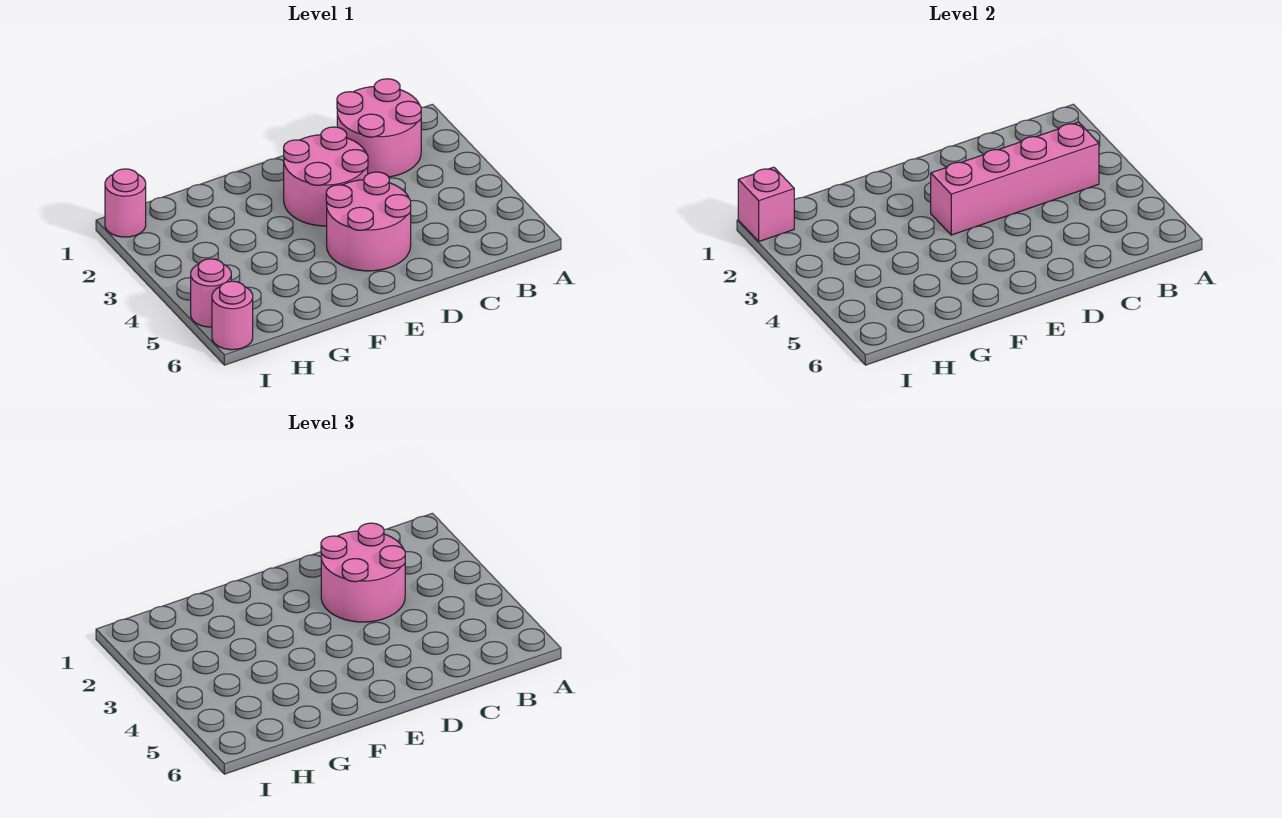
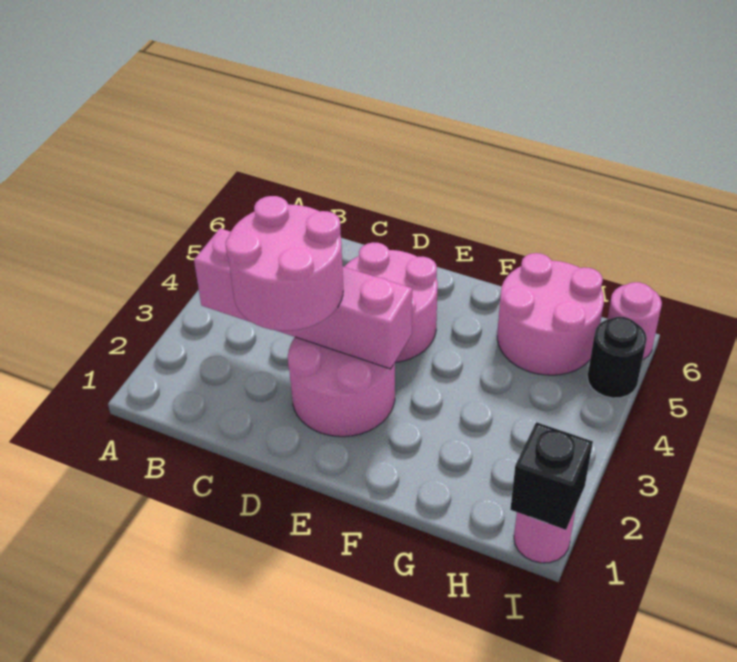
pink round brick B1:C2 level 1 -> pink round brick G5:H6 level 1
pink brick I1 level 2 -> black brick I1 level 2
pink round brick I5 level 1 -> black round brick I5 level 1

